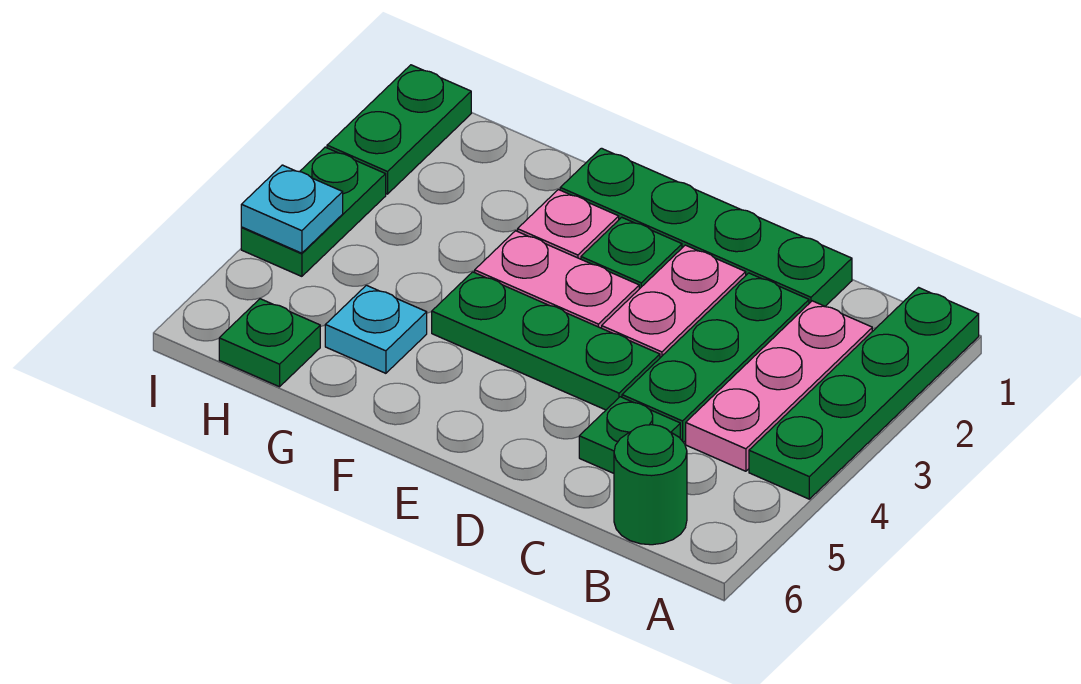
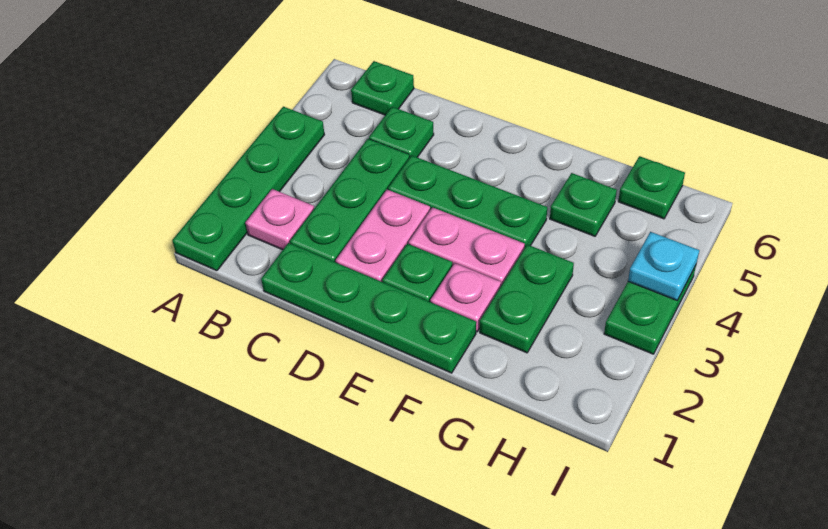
pink plate B2:B4 level 1 -> pink plate B2 level 1
green round brick B6 level 1 -> green plate B6 level 1
cyan plate G5 level 1 -> green plate G5 level 1
green plate I1:I2 level 1 -> green plate G2:G3 level 1

